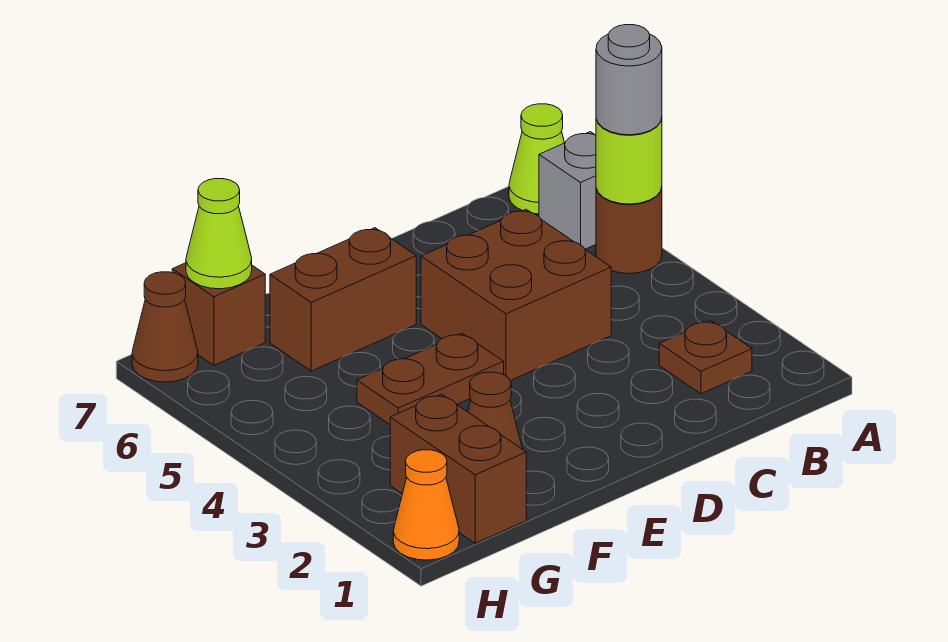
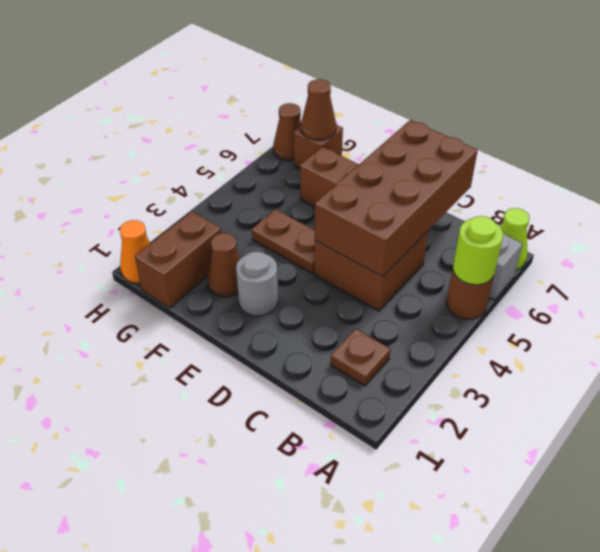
grey round brick A5 level 3 -> grey round brick E2 level 1
none -> brown brick C4:D7 level 2
lime cone G7 level 2 -> brown cone G7 level 2

